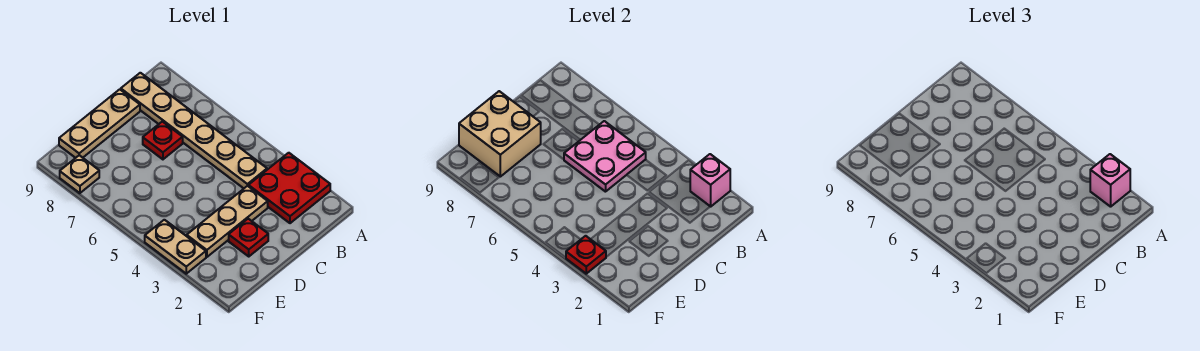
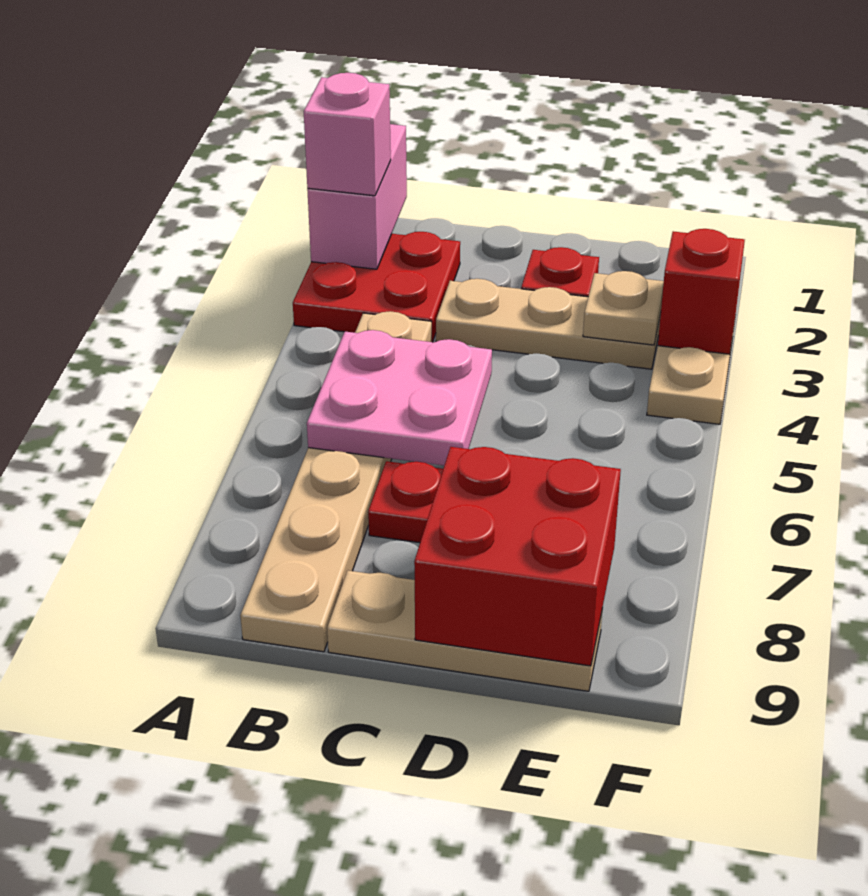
pink brick A2 level 2 -> pink brick A1:A2 level 2
tan brick D8:E9 level 2 -> red brick D8:E9 level 2
red plate F3 level 2 -> red brick F3 level 2
tan plate F8 level 1 -> tan plate E3 level 2

